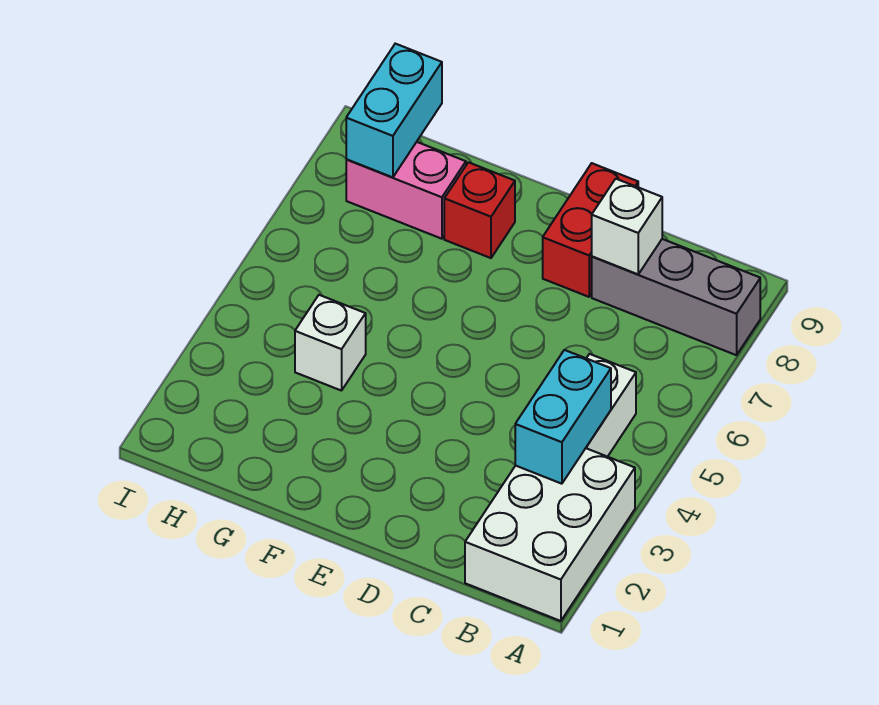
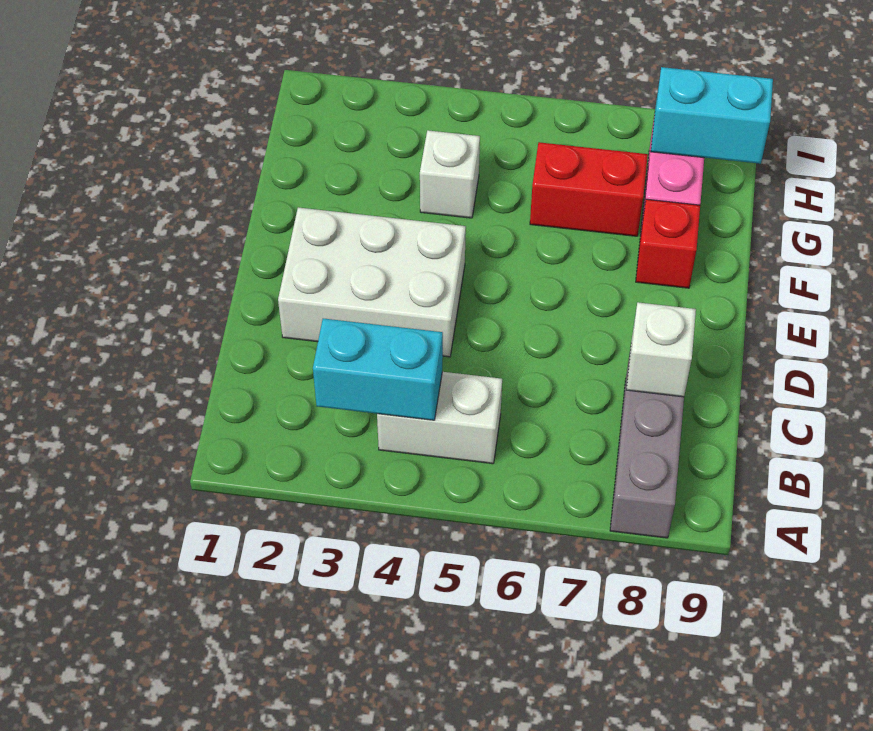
white brick A1:B3 level 1 -> white brick D2:E4 level 1
red brick D8:D9 level 1 -> red brick G6:G7 level 1

